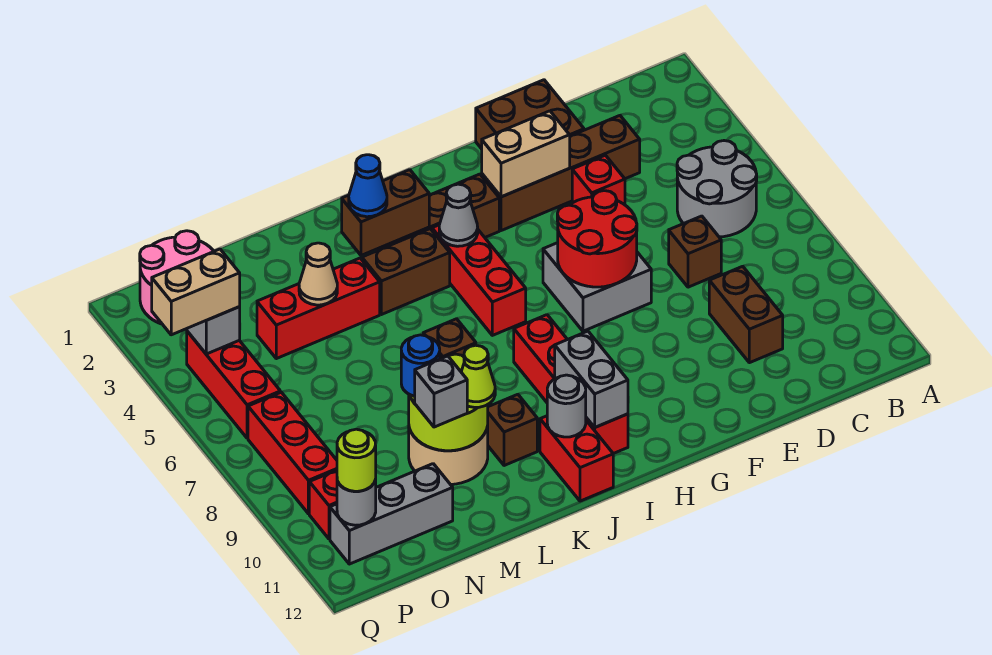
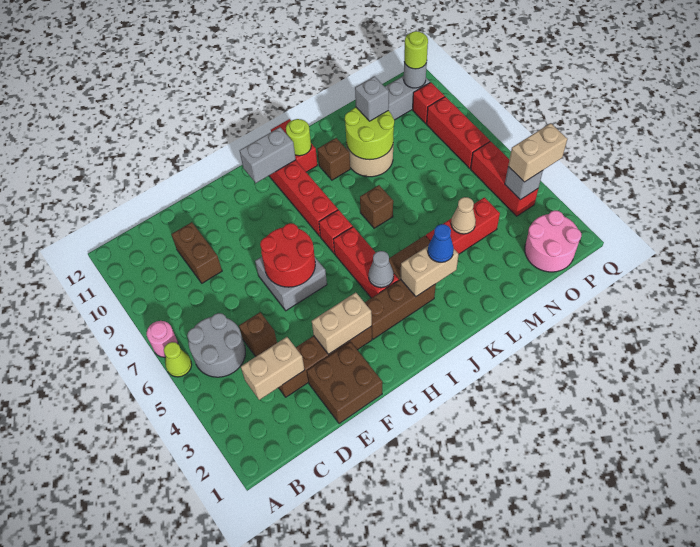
none -> pink round brick A7 level 1
none -> tan brick C3:D3 level 2
brown brick D7 level 1 -> brown brick D5 level 1
red brick E4 level 1 -> red brick I7 level 1
grey brick I10:I11 level 2 -> grey brick H11:I11 level 2
brown brick J3:K3 level 2 -> tan brick J3:K3 level 2
grey round brick J11 level 2 -> lime round brick J11 level 2
lime cone L10 level 3 -> lime cone A6 level 1
blue round brick M9 level 3 -> none

